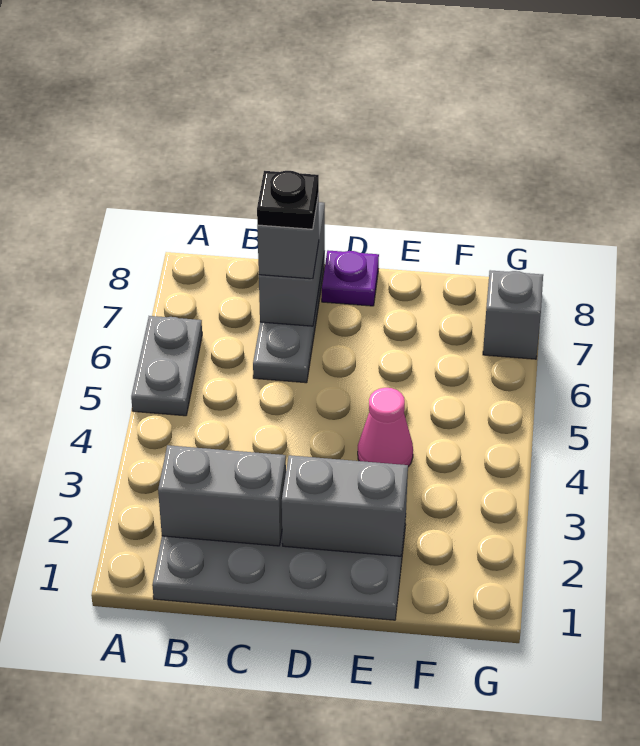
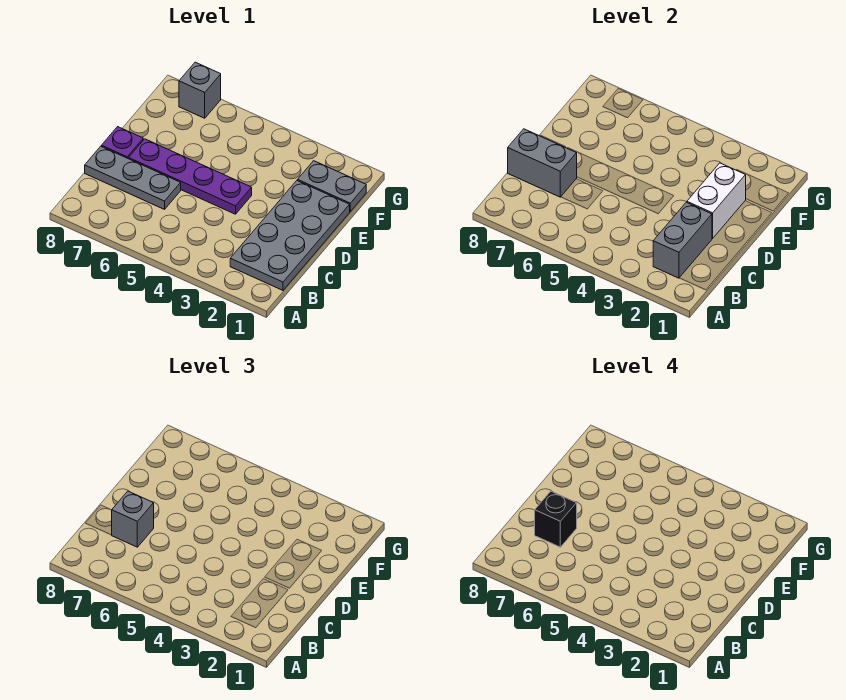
grey plate A5:A6 level 1 -> grey plate F1:F2 level 1
black plate C7 level 4 -> black brick C7 level 4
grey brick D2:E2 level 2 -> white brick D2:E2 level 2
none -> purple plate D4:D7 level 1
pink cone E4 level 1 -> none

